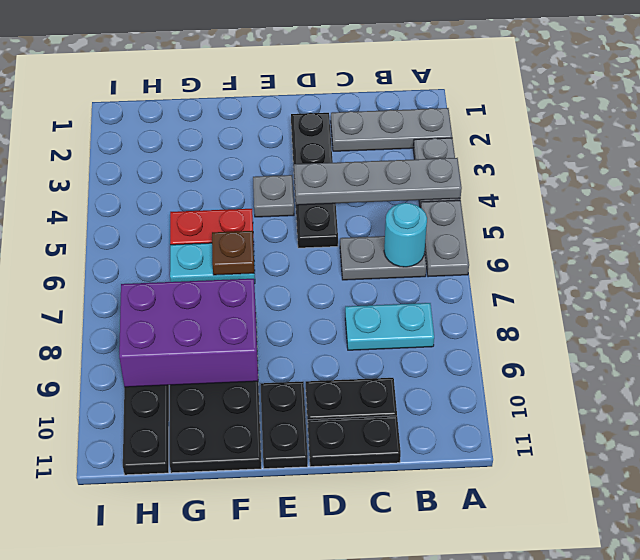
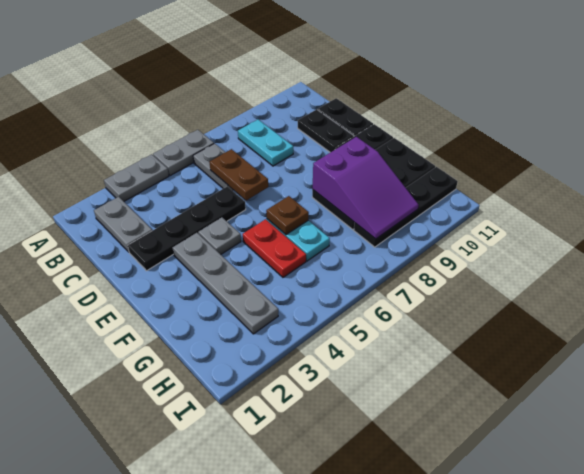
grey plate A2:C2 level 1 -> grey plate B2:C2 level 1
grey plate A4:D4 level 2 -> grey plate E3:H3 level 1
cyan round brick B6 level 2 -> none
none -> brown plate C6:D6 level 2
purple brick F8:H9 level 2 -> purple slope F8:H9 level 2 top F

